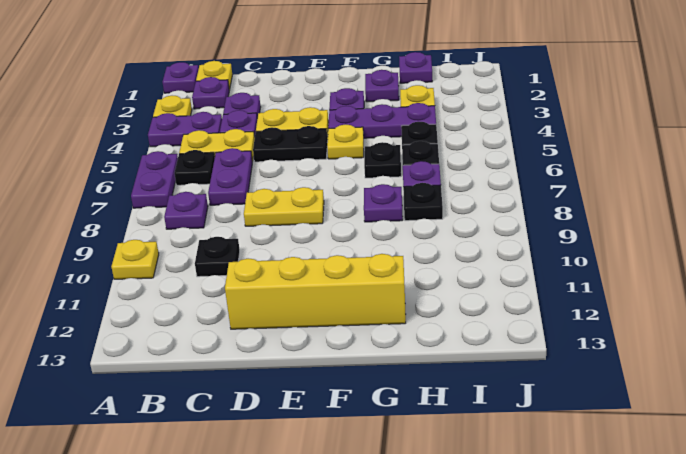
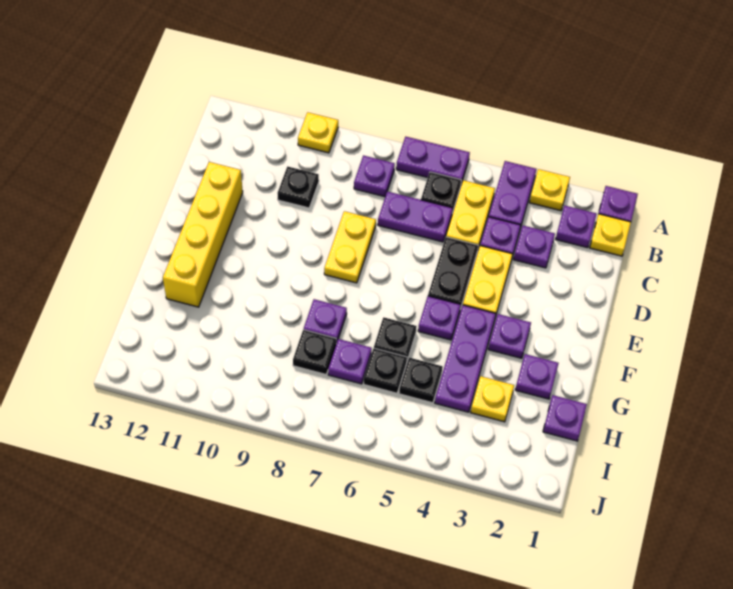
yellow plate F5 level 1 -> purple plate F5 level 1

